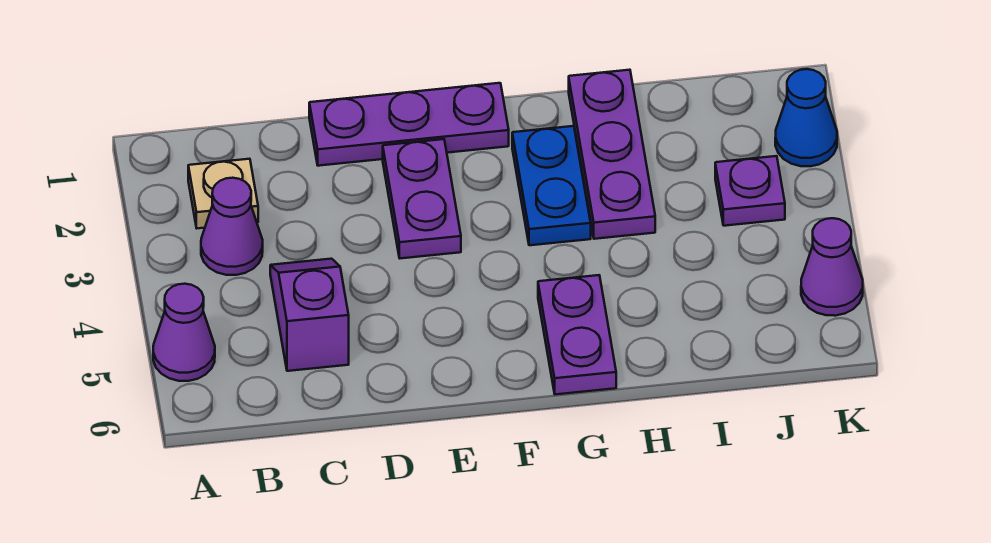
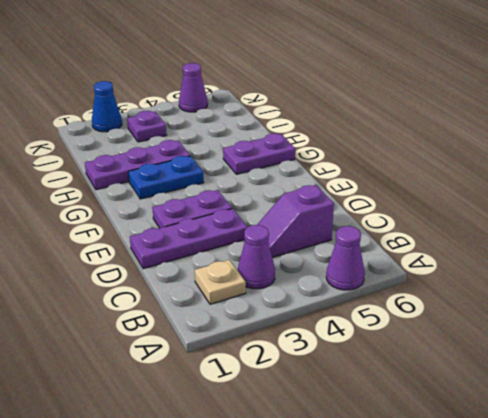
purple plate D1:F1 level 1 -> purple plate D1:D3 level 1

